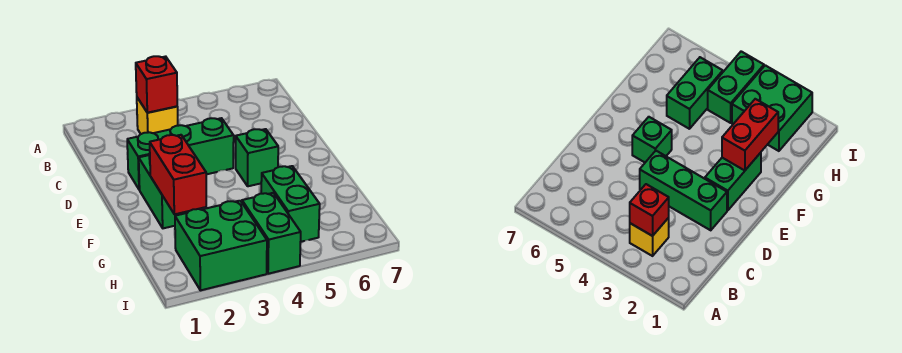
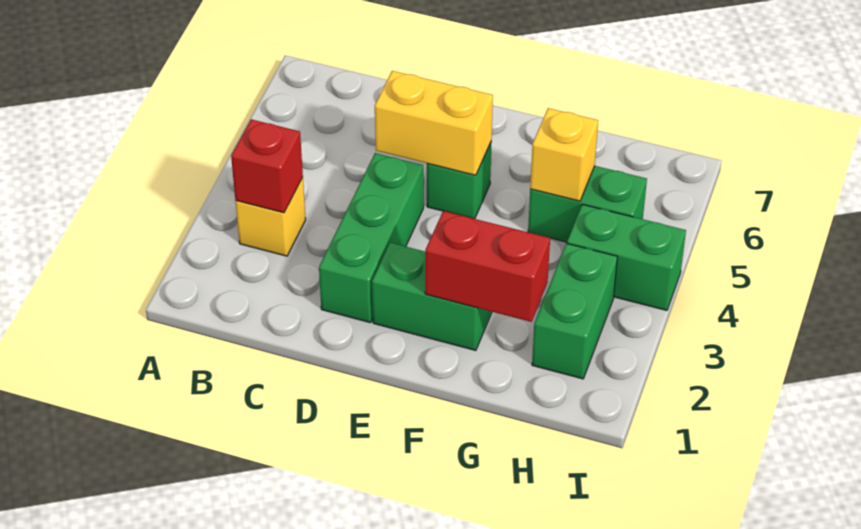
none -> yellow brick D5:E5 level 2
none -> yellow brick G5 level 2
green brick H2:I3 level 1 -> green brick H2:H3 level 1

